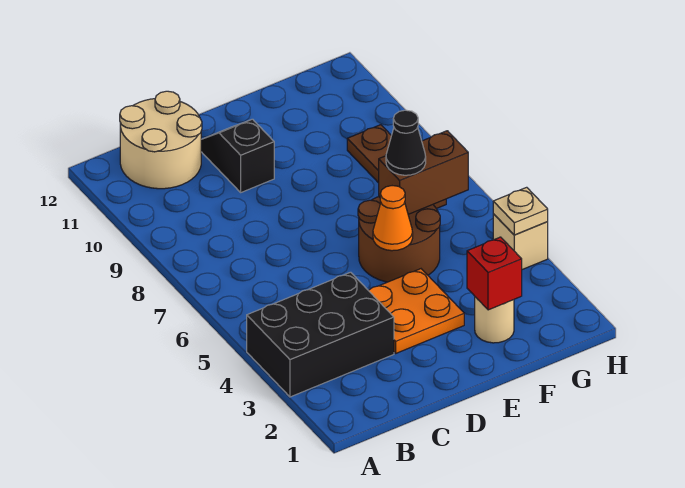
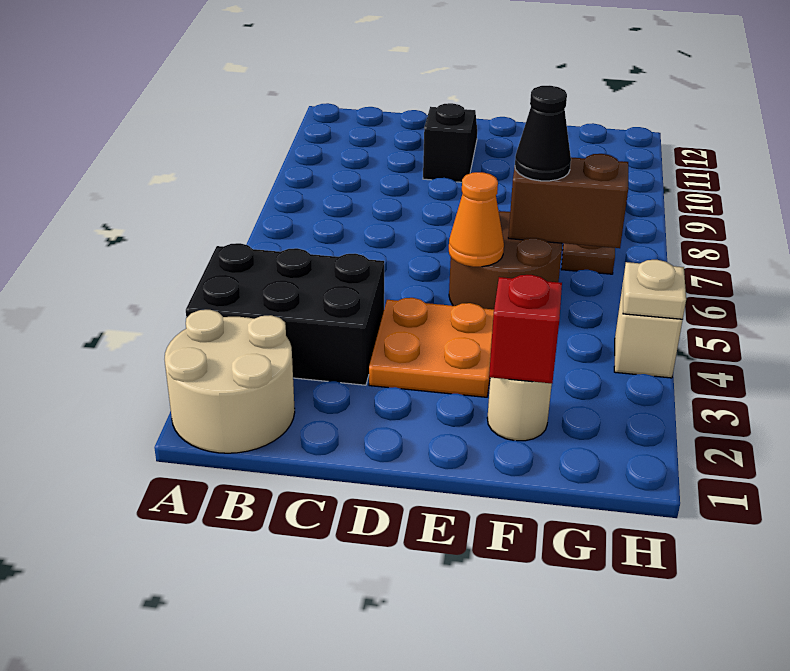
tan round brick B11:C12 level 1 -> tan round brick A1:B2 level 1

